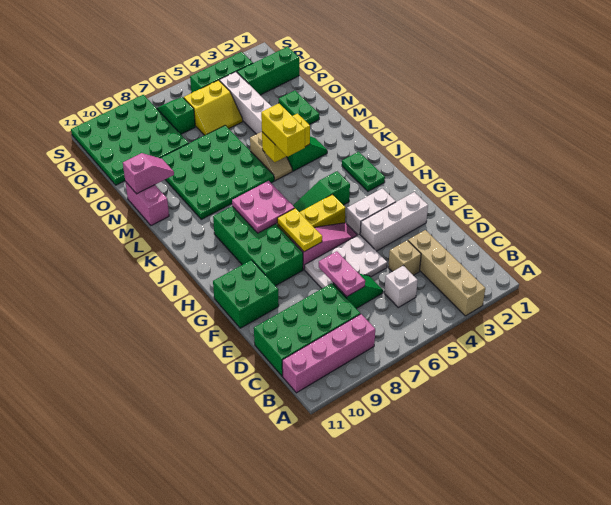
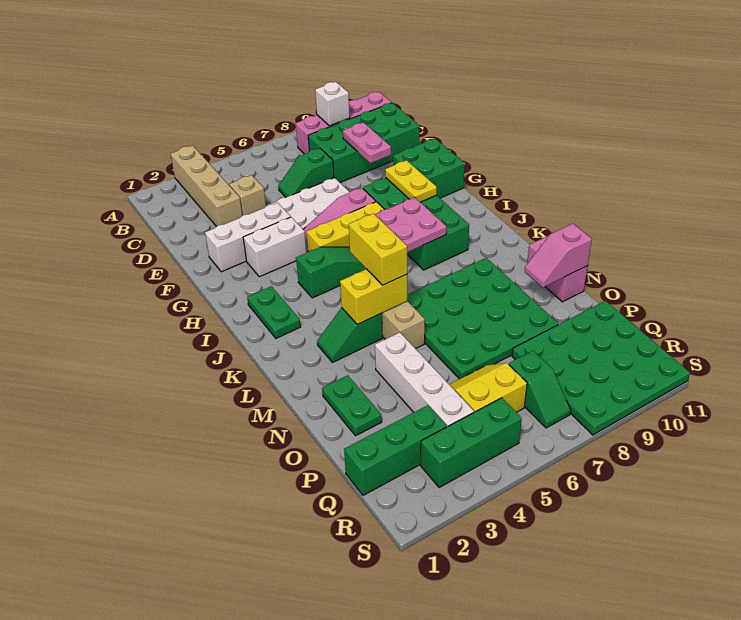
white brick C5 level 1 -> white brick B9 level 2
pink plate D7:E7 level 2 -> pink plate D9:E9 level 2
yellow plate G7:H7 level 2 -> yellow plate G9:H9 level 2

